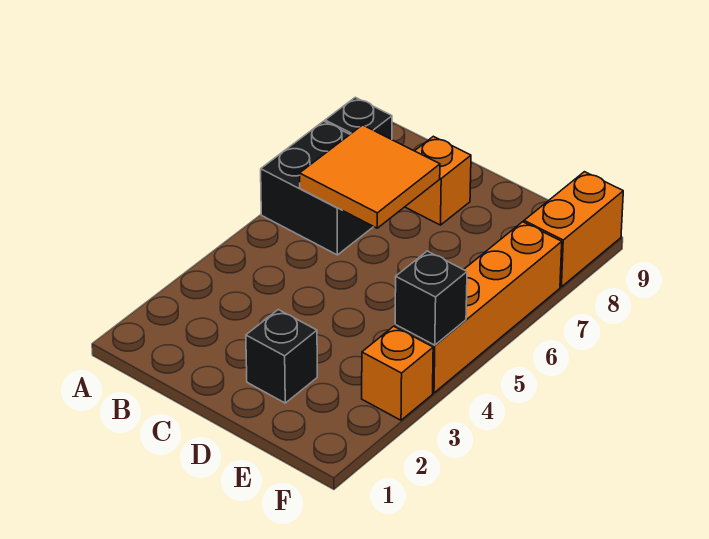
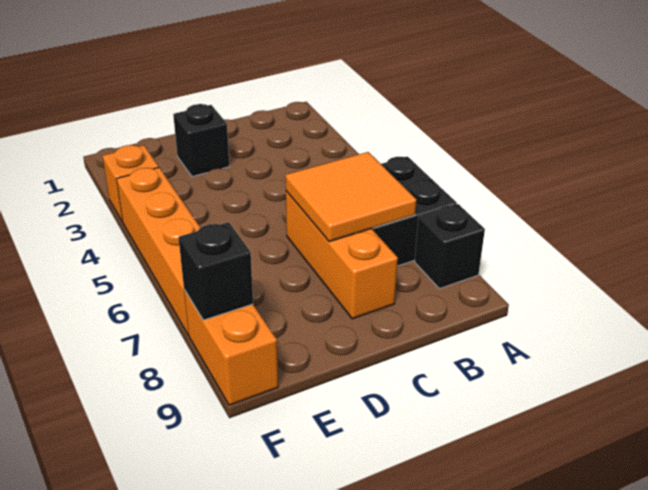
orange brick C8 level 1 -> orange brick C6:C8 level 1
black brick F4 level 2 -> black brick F8 level 2

